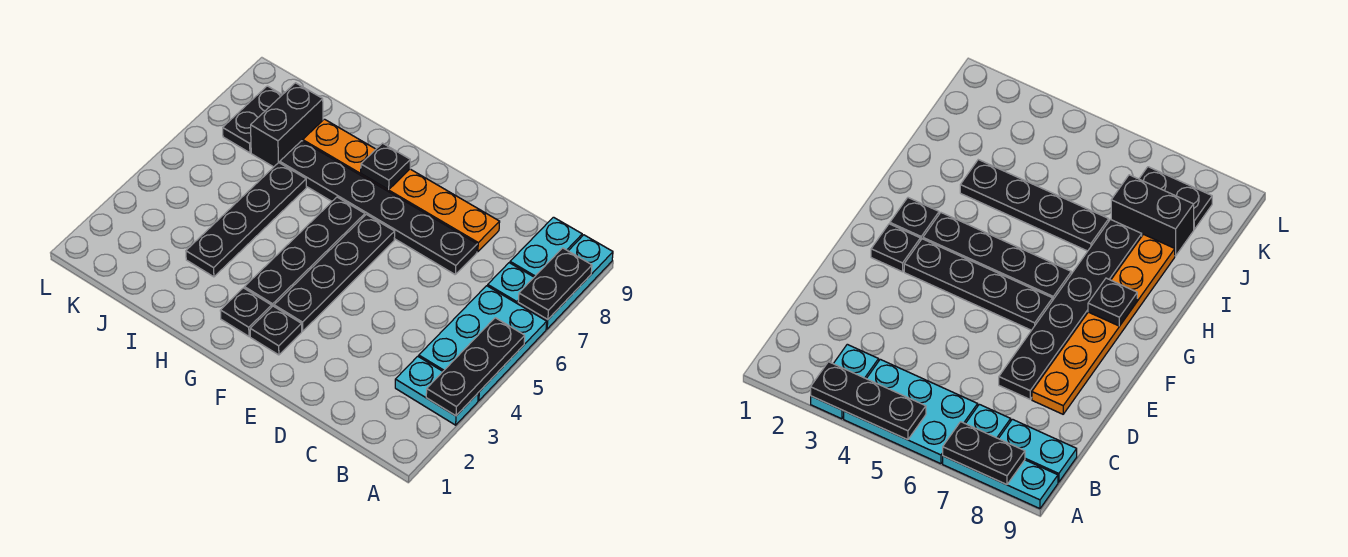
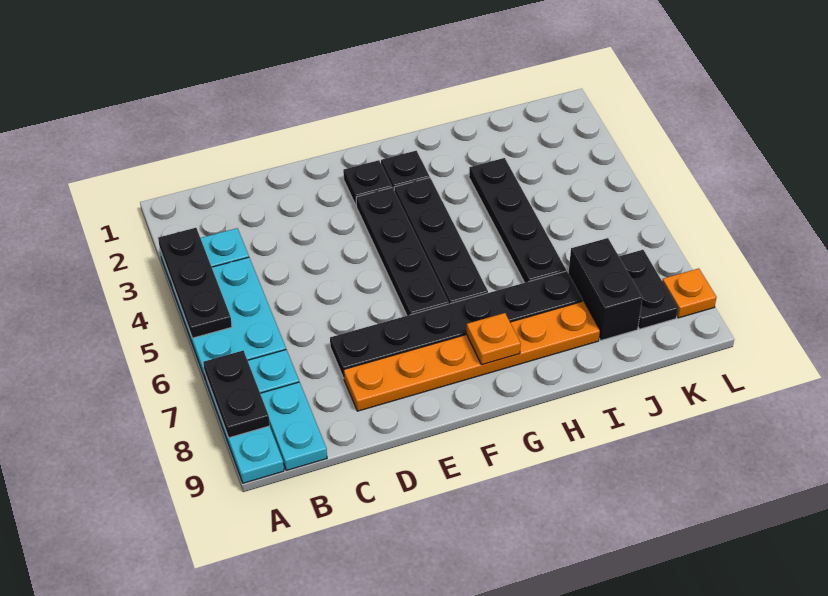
black plate G8 level 2 -> orange plate G8 level 2
none -> orange plate L8 level 1

